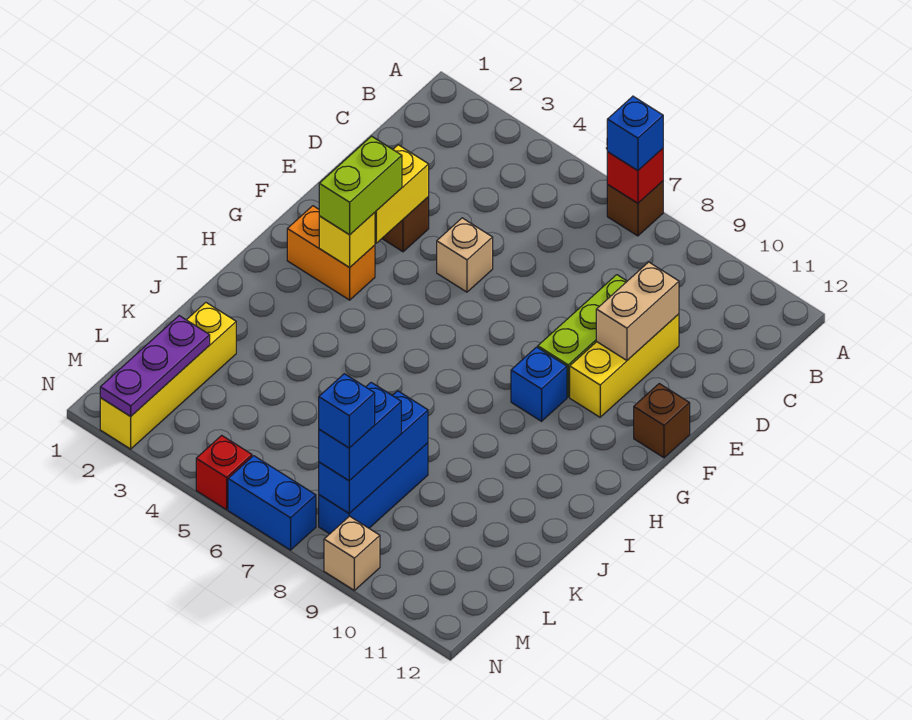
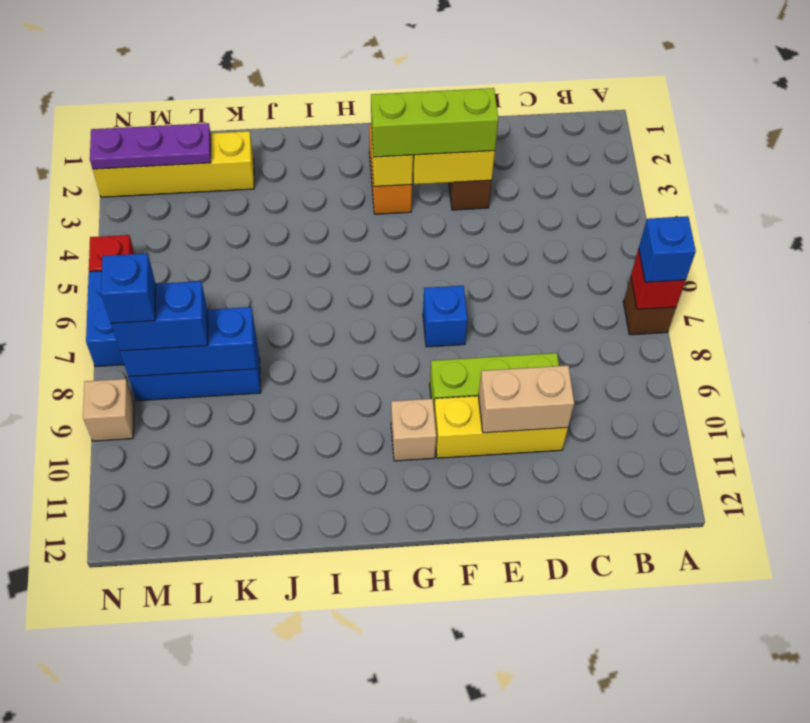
tan brick E5 level 1 -> tan brick G10 level 1
lime brick F3:G3 level 3 -> lime brick E3:G3 level 3
brown brick F12 level 1 -> none
blue brick G9 level 1 -> blue brick F7 level 1

